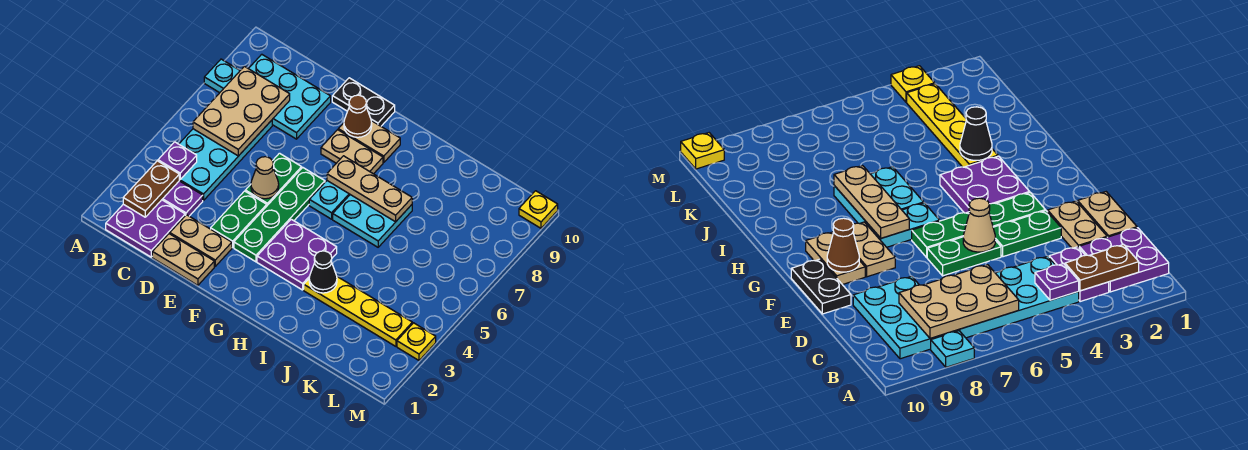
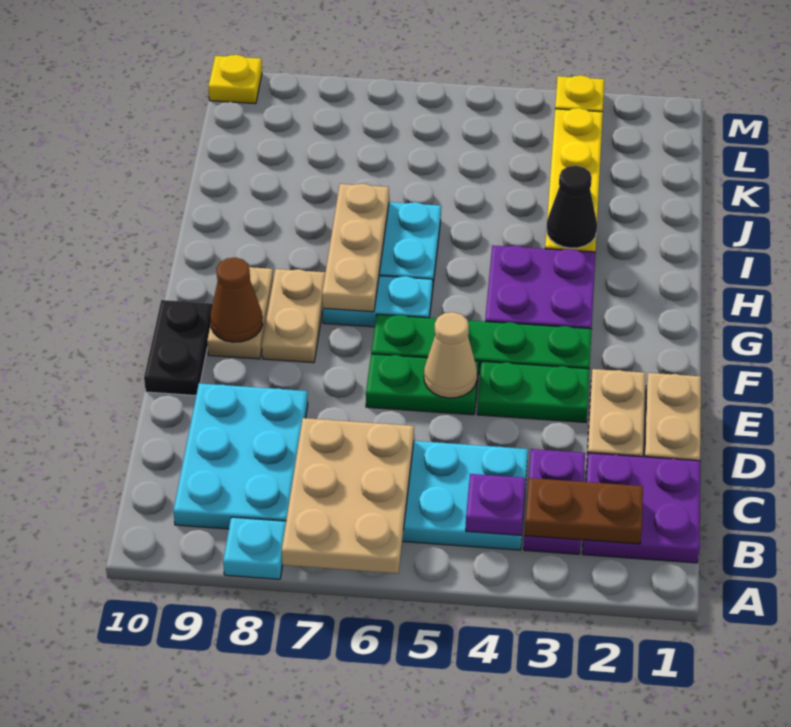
tan plate B6:C8 level 2 -> tan plate A6:C7 level 2

